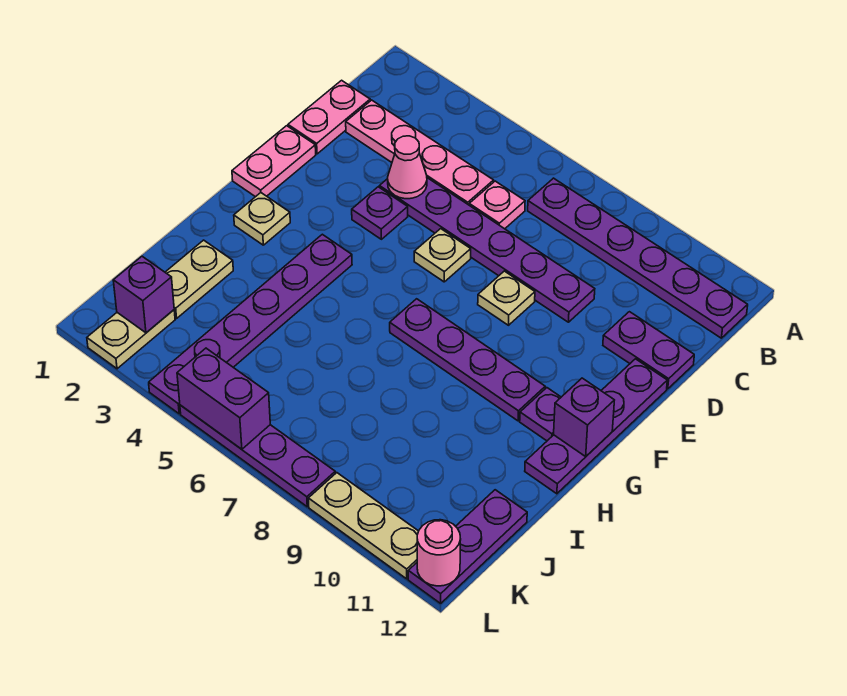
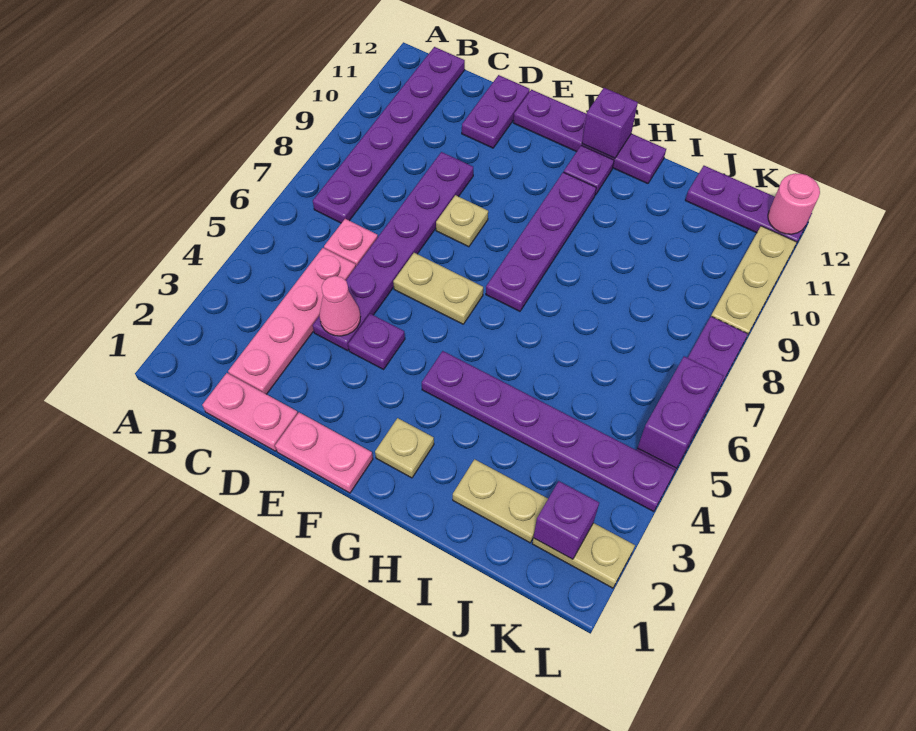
tan plate E6 level 1 -> tan plate E6:F6 level 1

